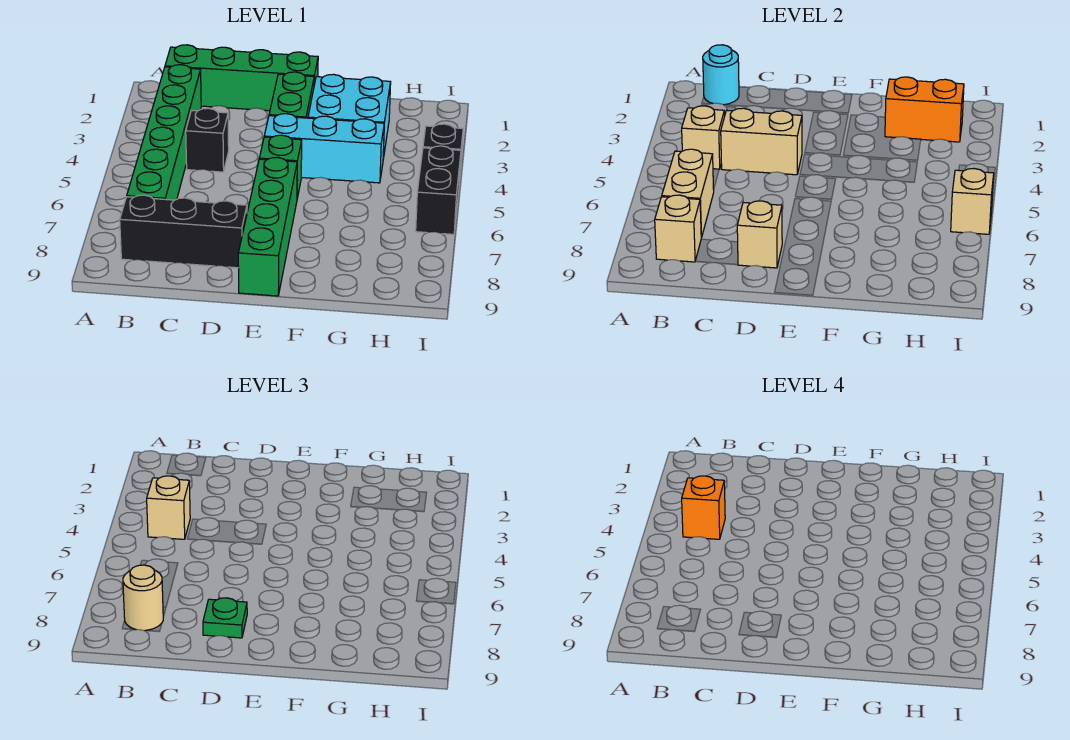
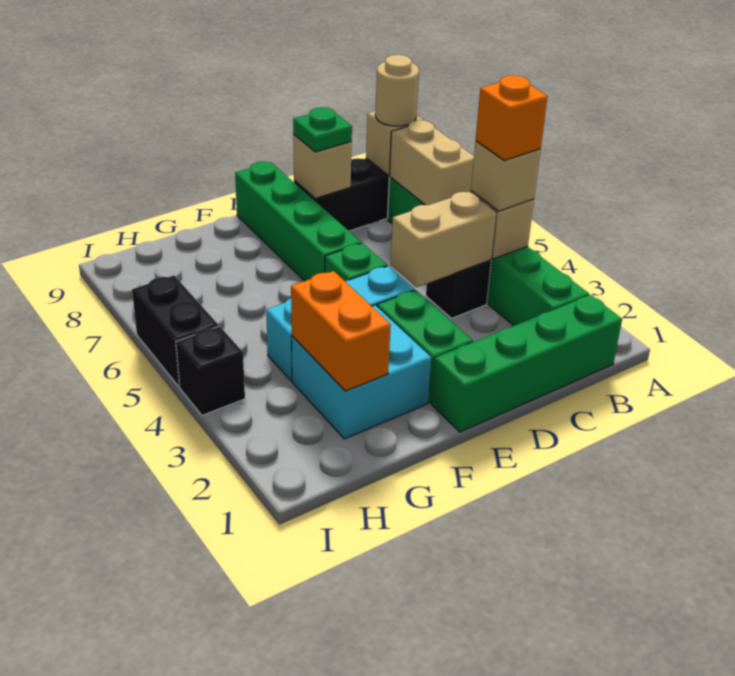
cyan round brick B1 level 2 -> none
orange brick G2:H2 level 2 -> orange brick G2:G3 level 2
tan brick I6 level 2 -> none

